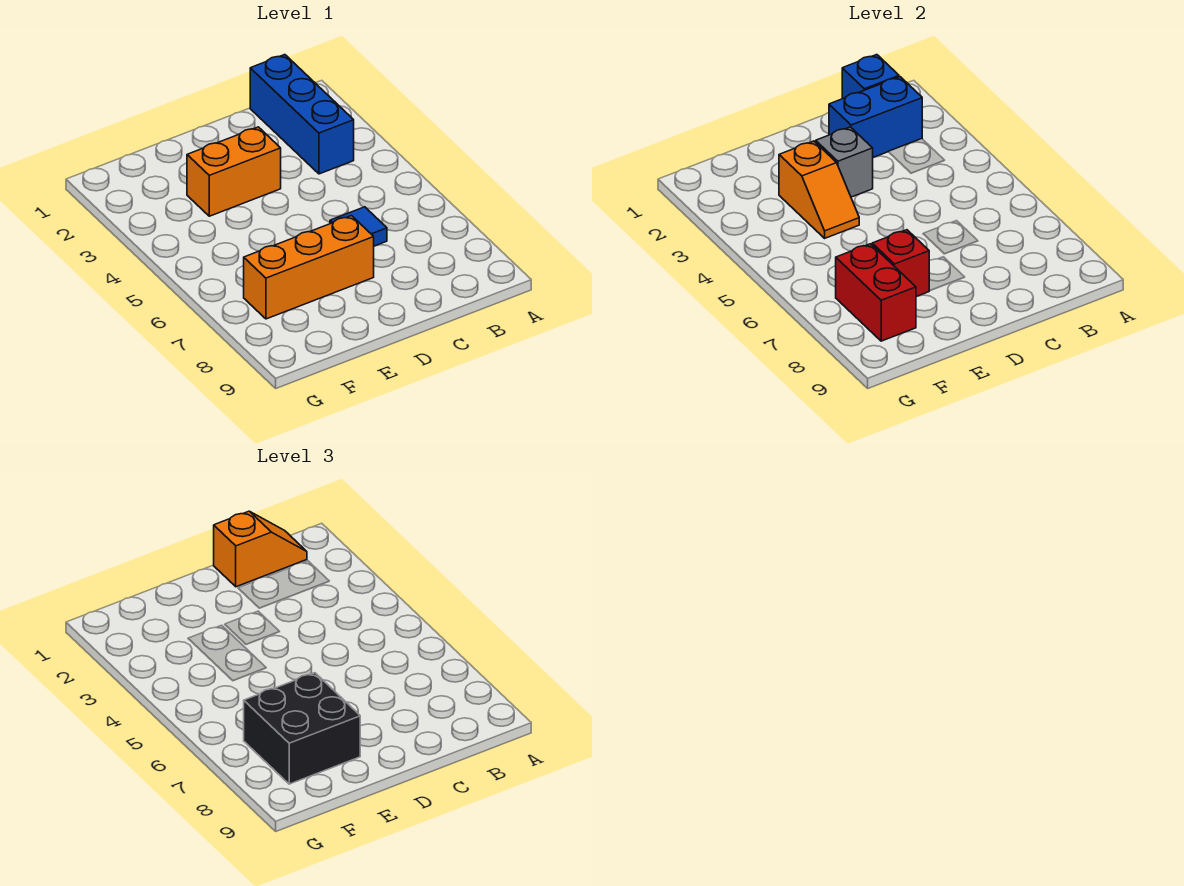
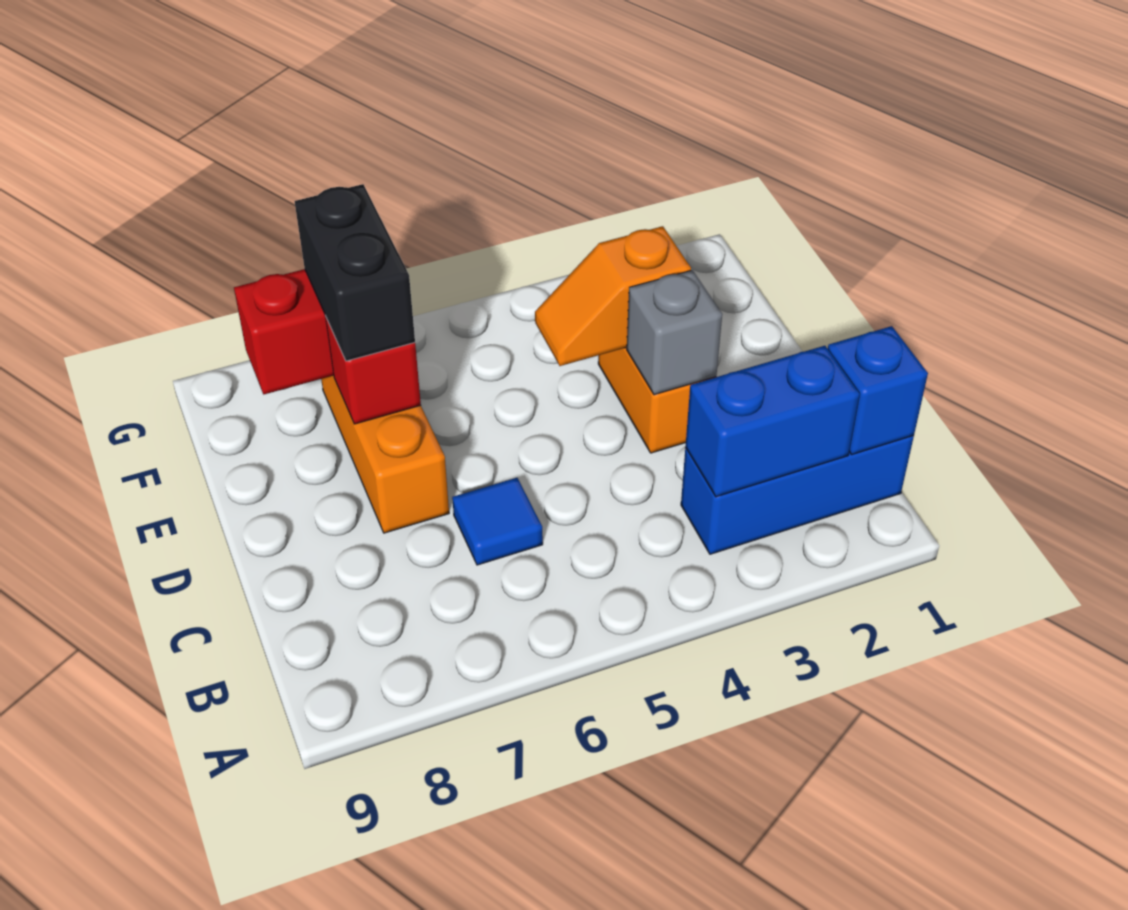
orange slope B1:C1 level 3 top C -> none
blue brick B2:C2 level 2 -> blue brick B2:B3 level 2
black brick E7:F8 level 3 -> black brick E7:F7 level 3

